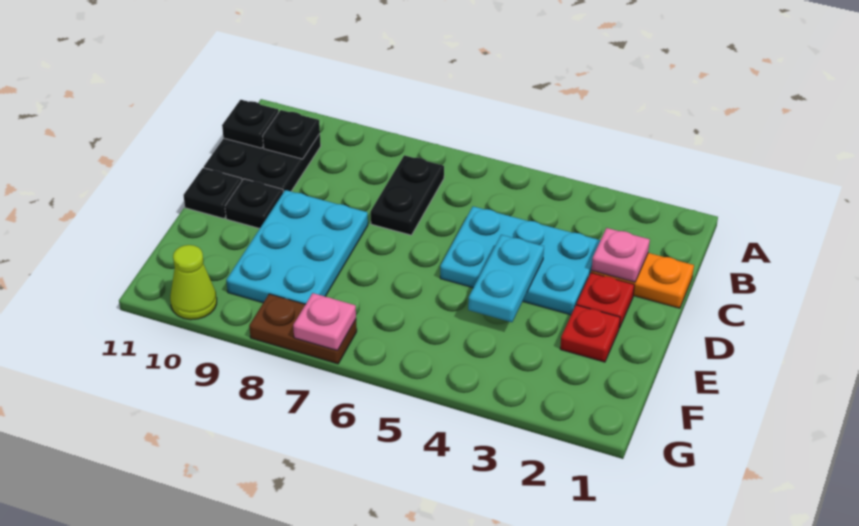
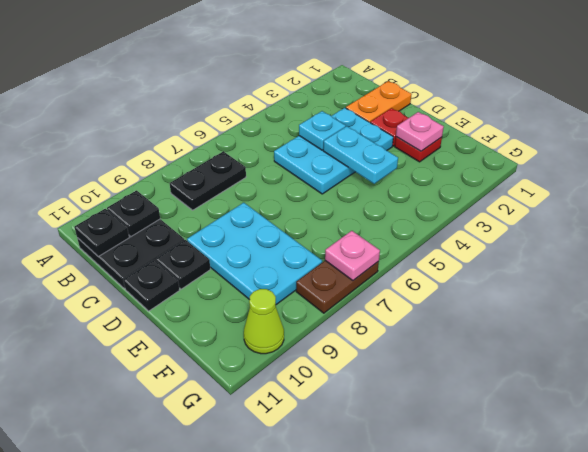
black plate B7:C7 level 1 -> black plate B7:B8 level 1
pink plate C2 level 2 -> pink plate E2 level 2
none -> cyan plate C4 level 2

